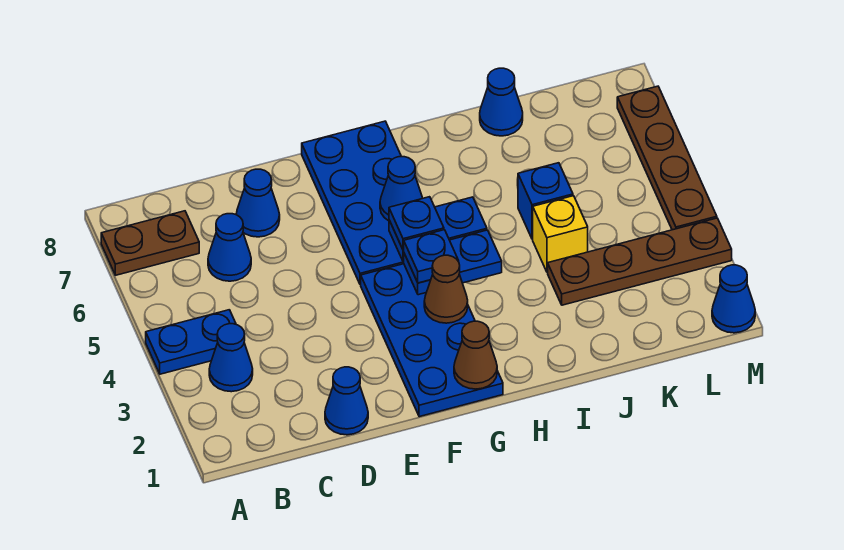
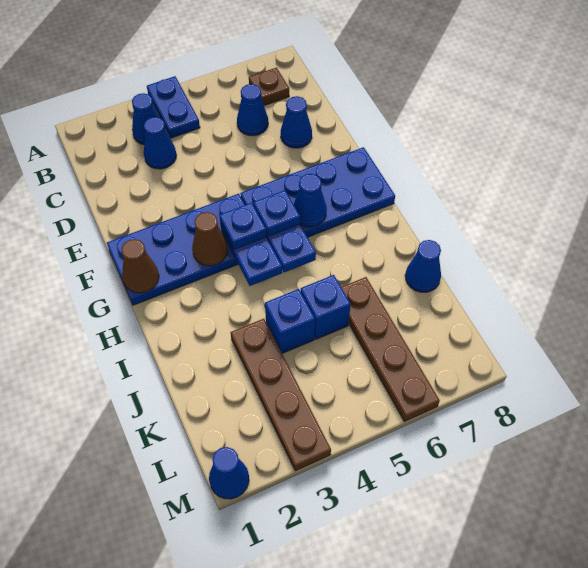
brown plate A7:B7 level 1 -> brown plate B7 level 1
blue cone D1 level 1 -> blue cone C3 level 1
yellow brick J4 level 1 -> blue brick J4 level 1
brown plate M4:M7 level 1 -> brown plate J6:M6 level 1

